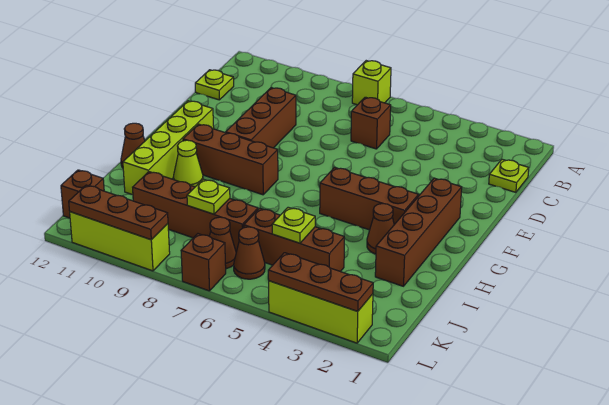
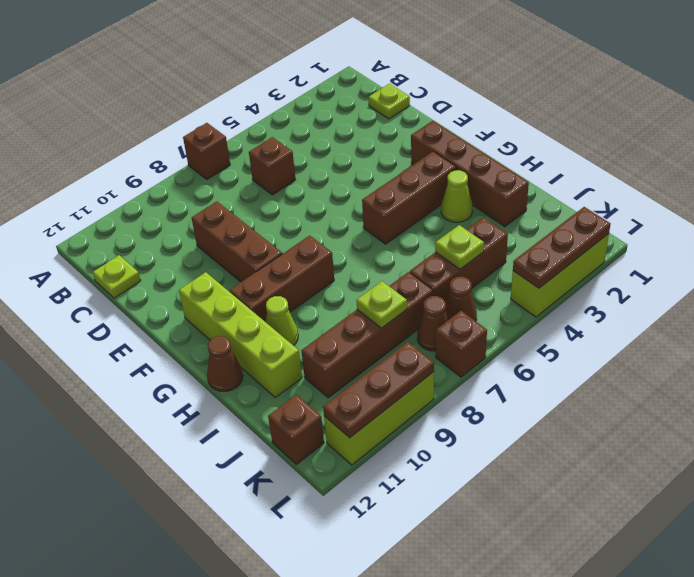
lime brick A7 level 1 -> brown brick A7 level 1
brown cone H3 level 1 -> lime cone H3 level 1

